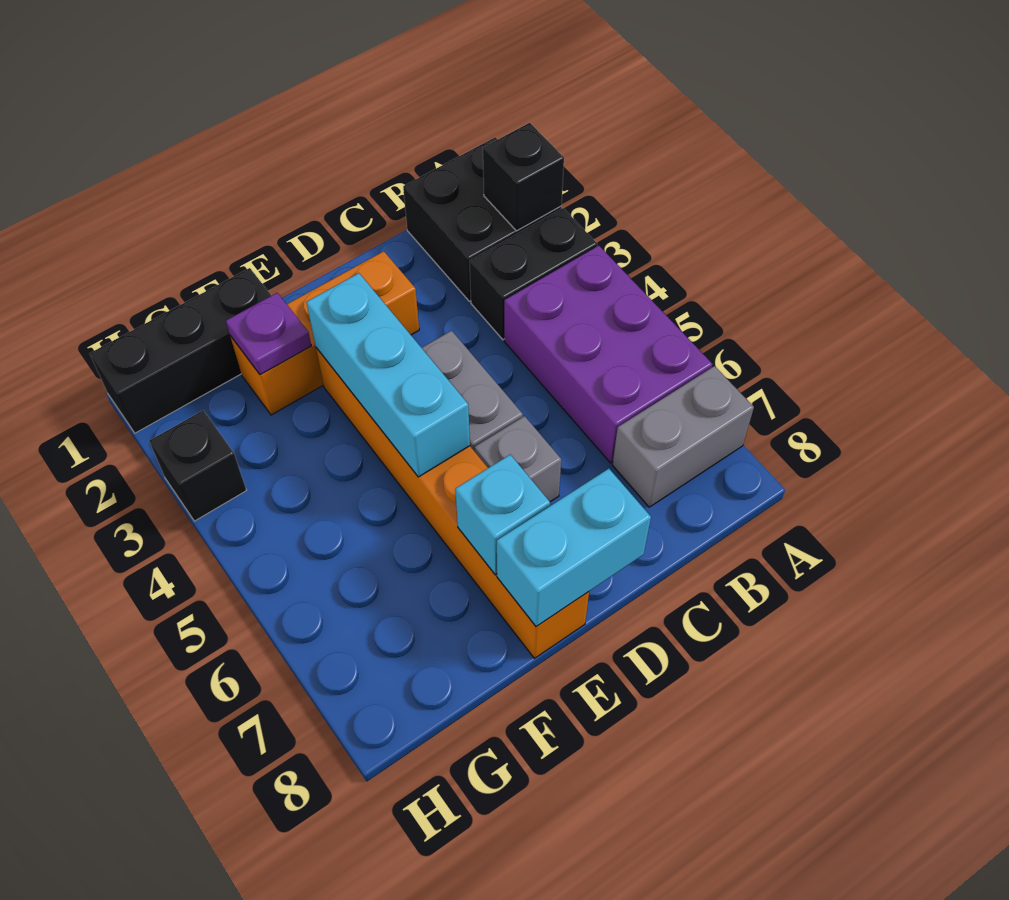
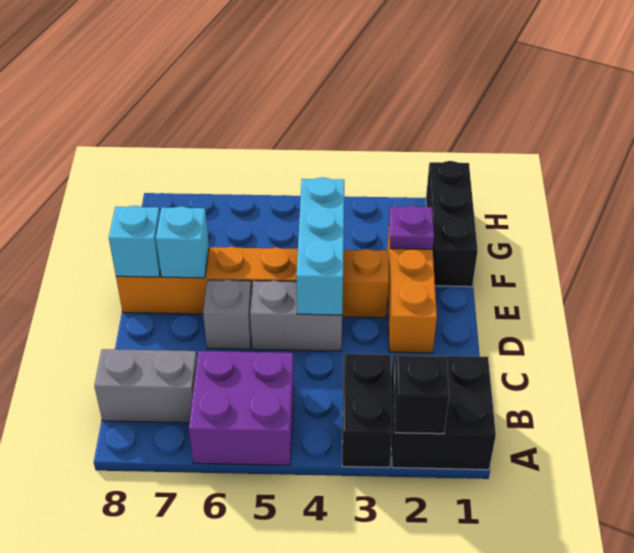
purple brick A4:B6 level 1 -> purple brick A5:B6 level 1
grey brick A7:B7 level 1 -> grey brick B7:B8 level 1
cyan brick D8:E8 level 2 -> cyan brick E8 level 2
cyan brick E3:E5 level 2 -> cyan brick D4:F4 level 2
black brick H3 level 1 -> none

